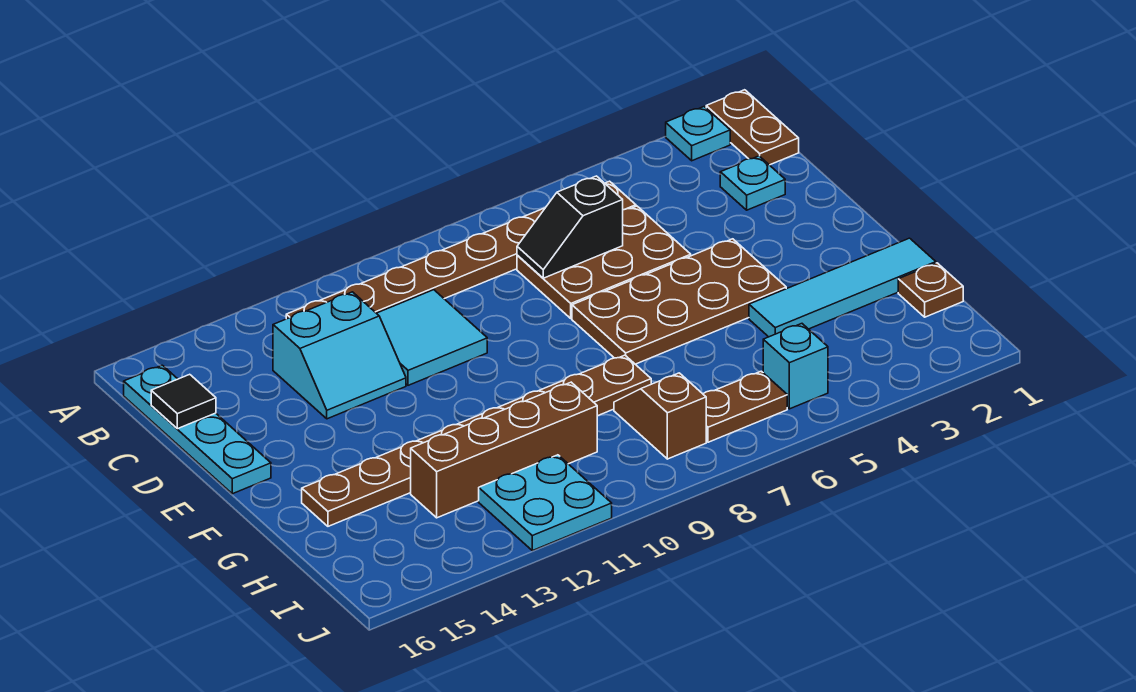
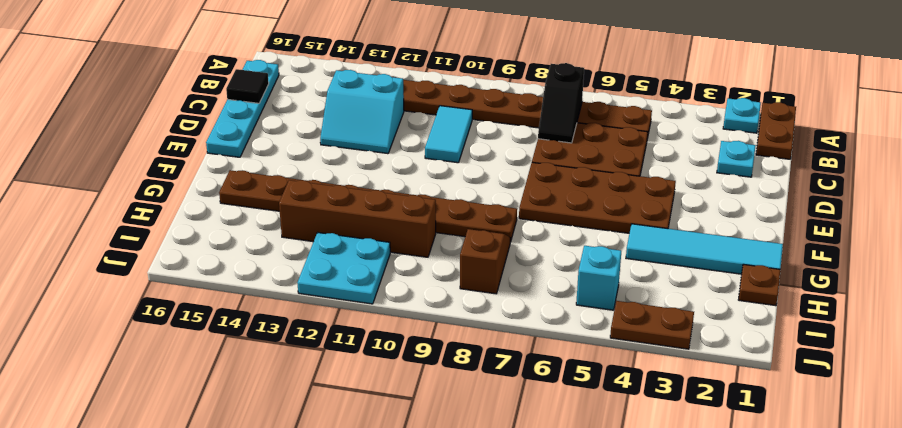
black slope C6:C7 level 2 top 6 -> black slope B7:C7 level 2 top B
cyan tile C10:D11 level 1 -> cyan tile C10:D10 level 1
brown plate I6:I7 level 1 -> brown plate J3:J4 level 1

